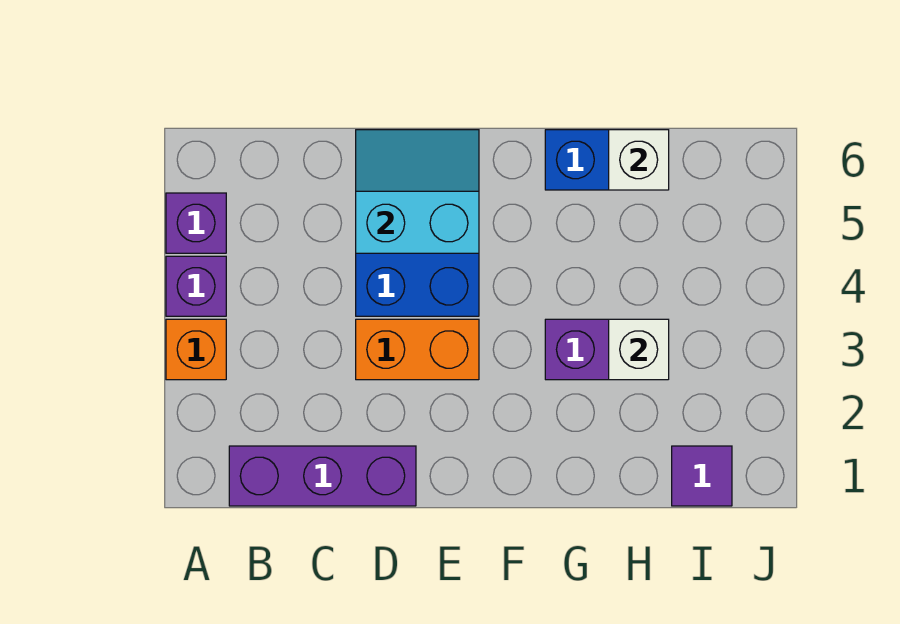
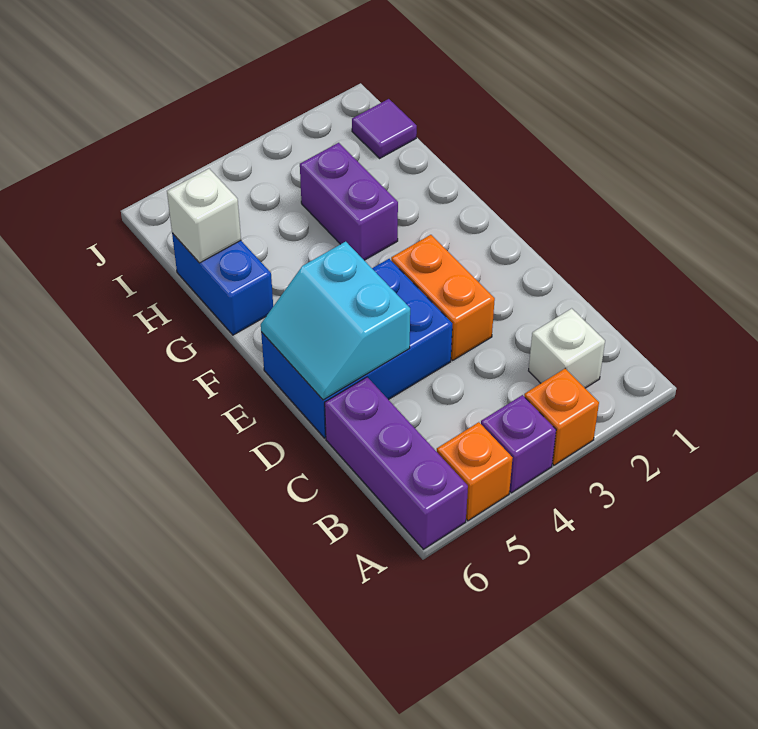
purple brick A5 level 1 -> orange brick A5 level 1
purple brick B1:D1 level 1 -> purple brick A6:C6 level 1
white brick H3 level 2 -> white brick B2 level 1

